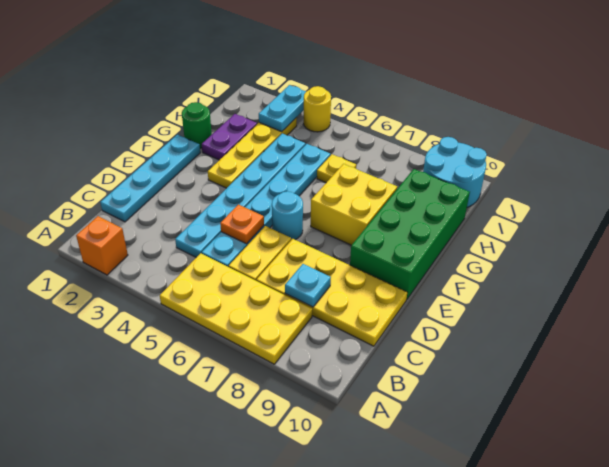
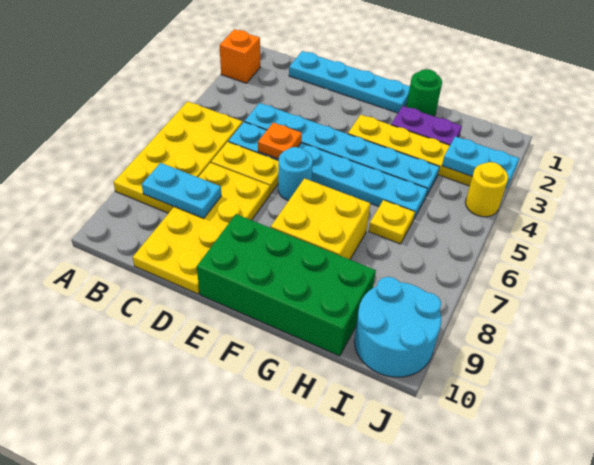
cyan plate C8 level 2 -> cyan plate B8:C8 level 2

